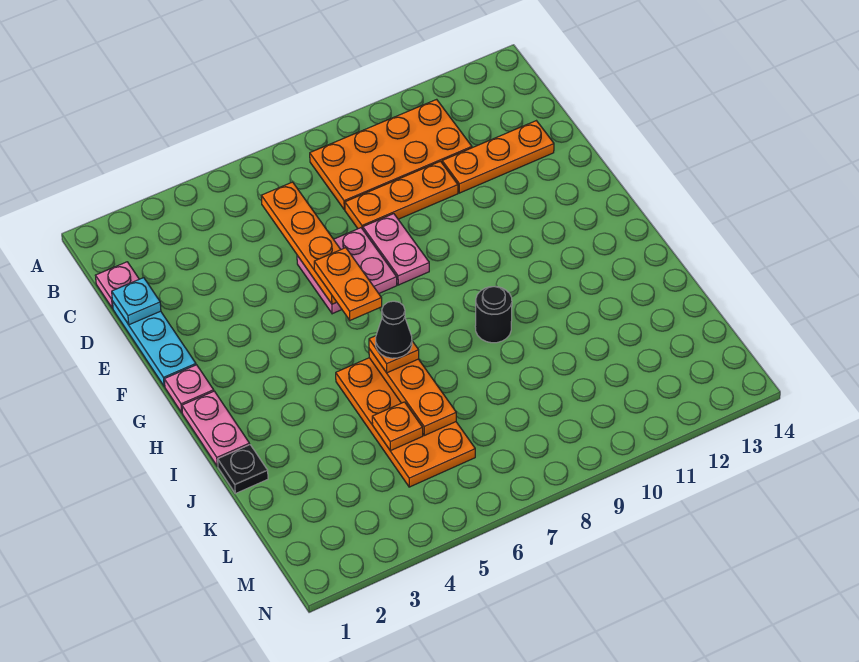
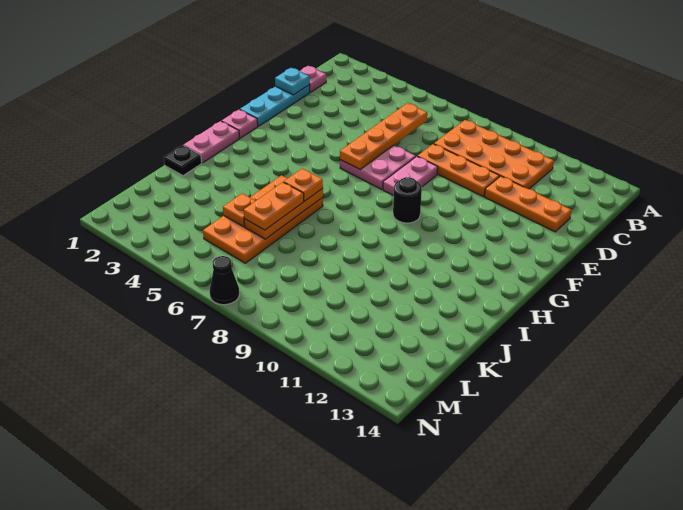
orange plate F6:G6 level 3 -> orange plate J6:K6 level 3
black cone I6 level 4 -> black cone N7 level 1
black round brick I9 level 1 -> black round brick G9 level 1

